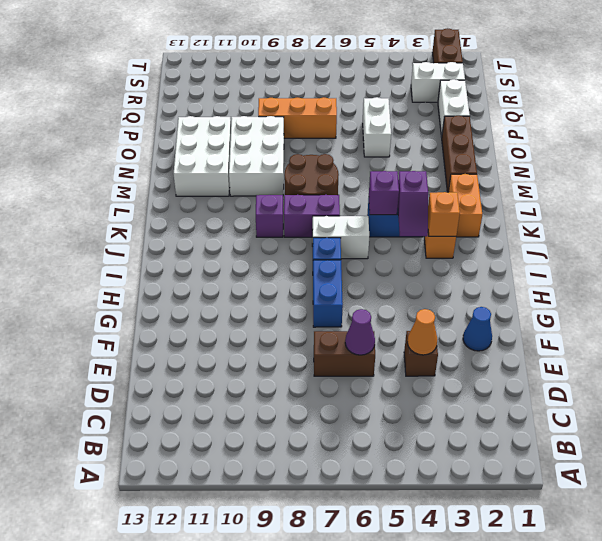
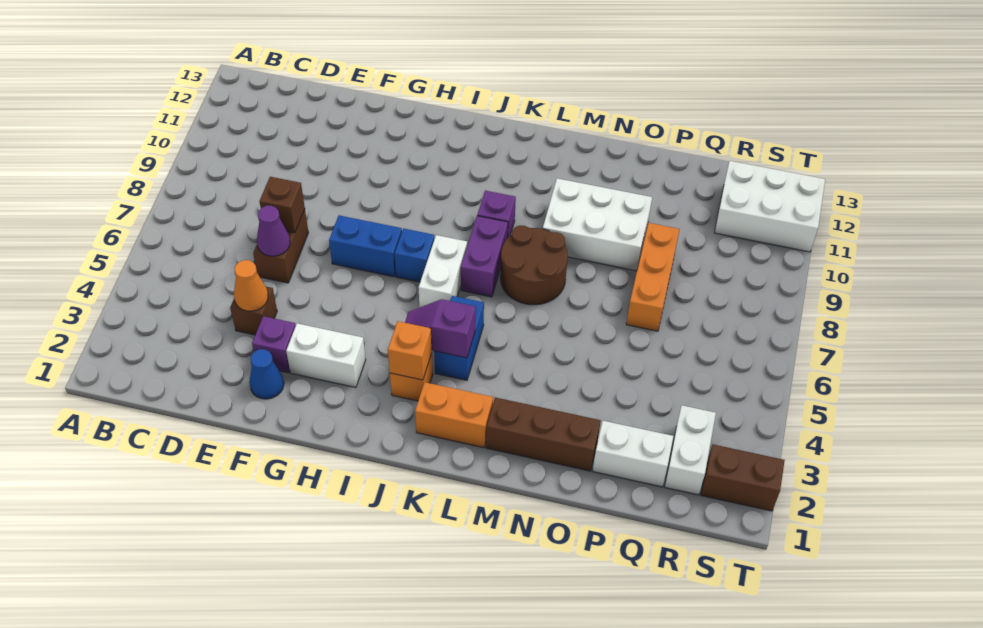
none -> brown brick E7 level 2
purple brick K5 level 2 -> purple brick F3 level 1
white brick M11:O12 level 1 -> white brick R11:T12 level 1
white brick O5:P5 level 1 -> white brick G3:H3 level 1

